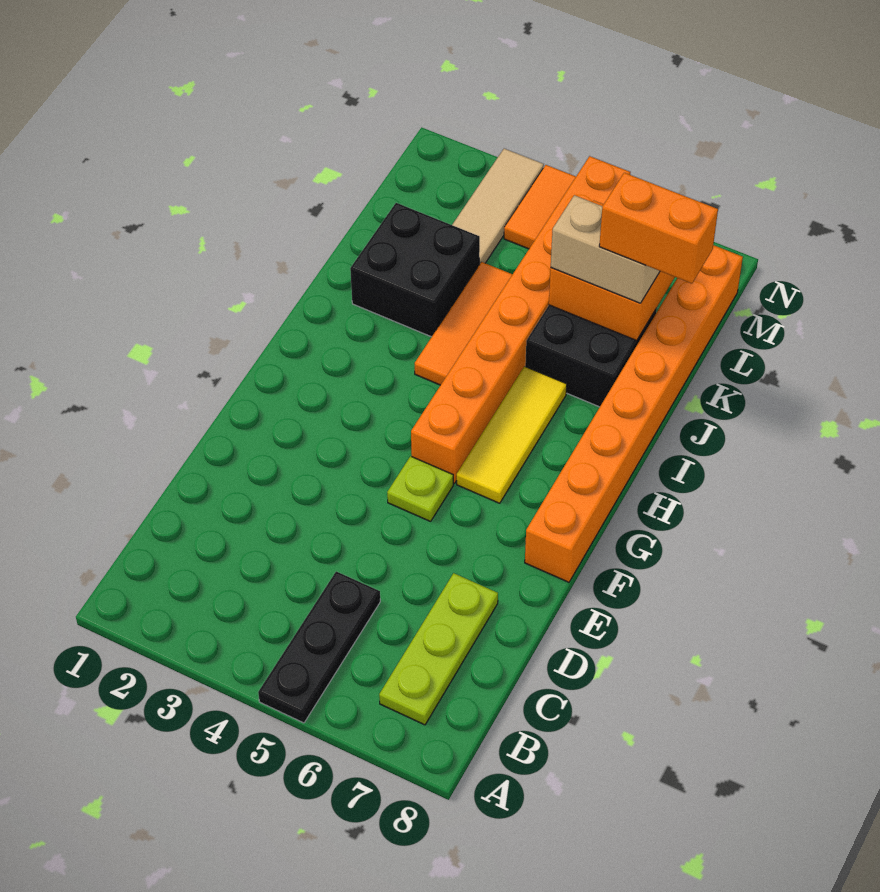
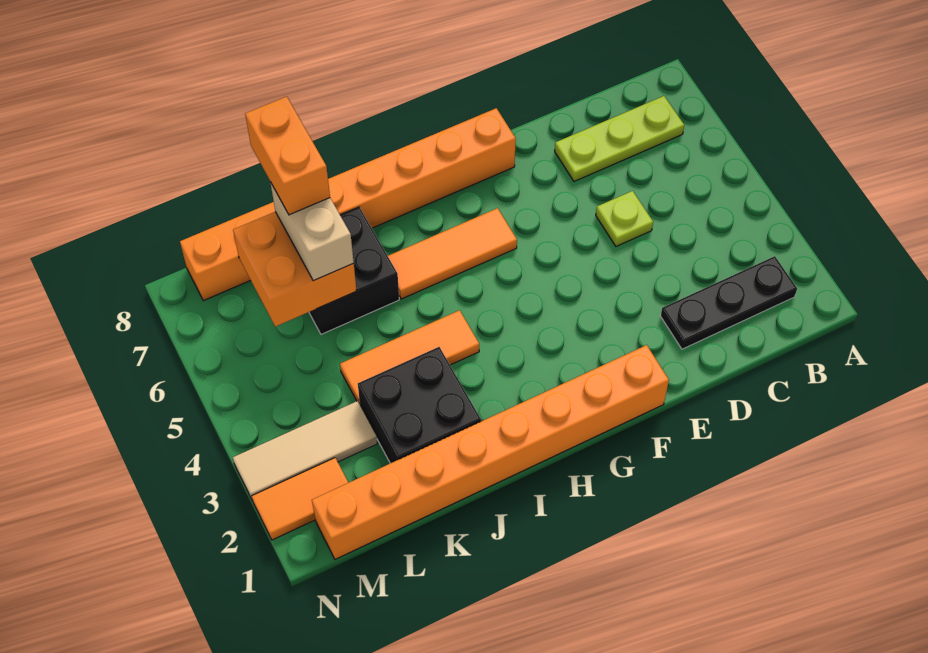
black plate A5:C5 level 1 -> black plate B2:D2 level 1
lime plate F5 level 1 -> lime plate D5 level 1
orange brick G5:N5 level 1 -> orange brick F1:M1 level 1
yellow tile G6:I6 level 1 -> orange tile G6:I6 level 1
orange tile M4:N4 level 1 -> orange tile M2:N2 level 1

